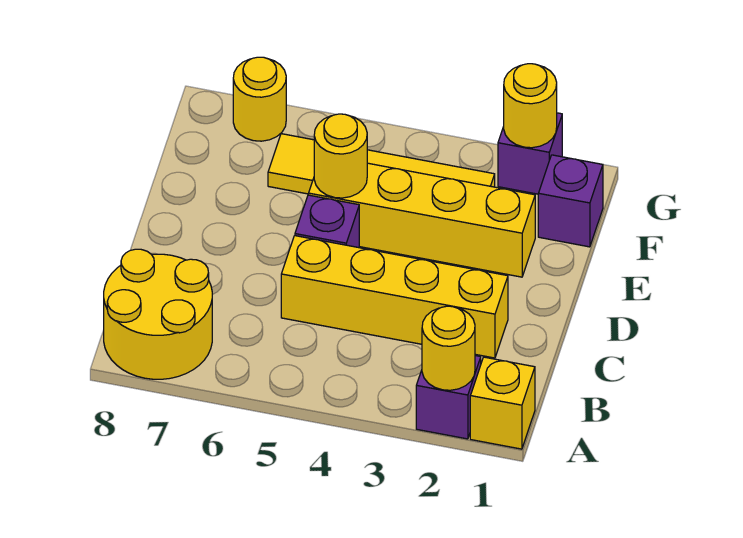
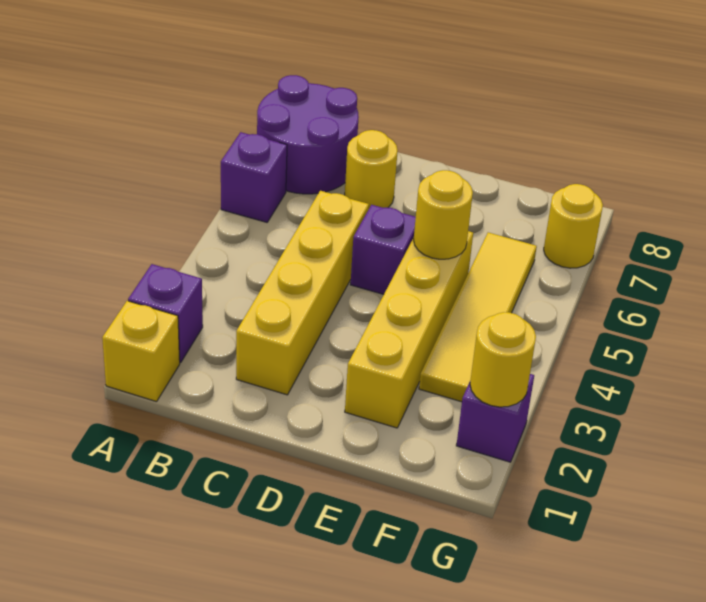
yellow round brick A2 level 2 -> yellow round brick C7 level 1
yellow round brick A7:B8 level 1 -> purple round brick A7:B8 level 1
purple brick F1 level 1 -> purple brick A6 level 1

